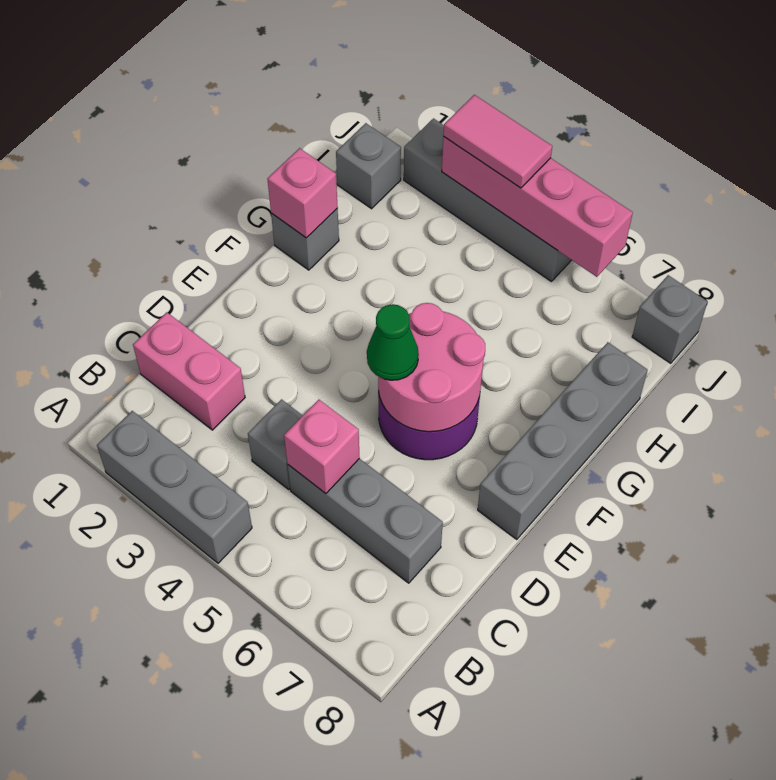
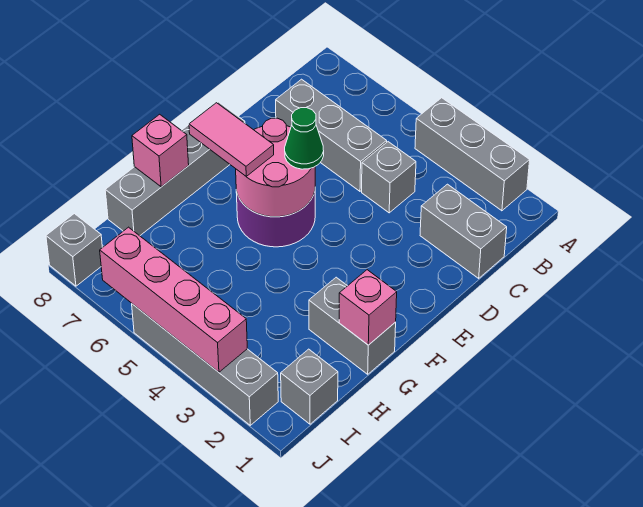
pink brick C1:C2 level 1 -> grey brick C1:C2 level 1
pink brick C5 level 2 -> pink brick G8 level 2
grey brick G1 level 1 -> grey brick G1:G2 level 1
pink tile J3:J4 level 3 -> pink tile F6:F7 level 3

